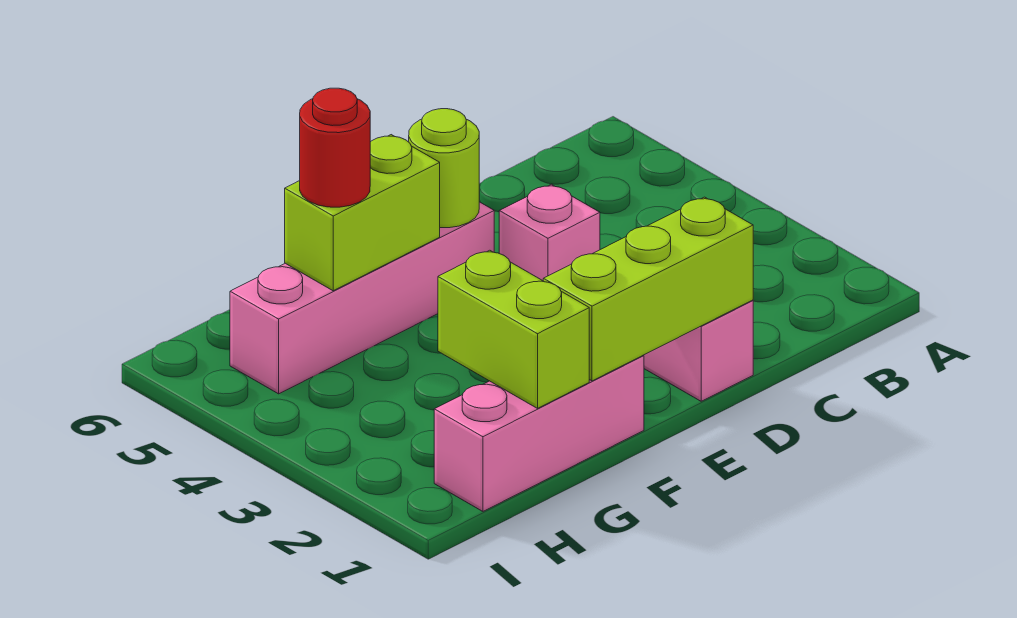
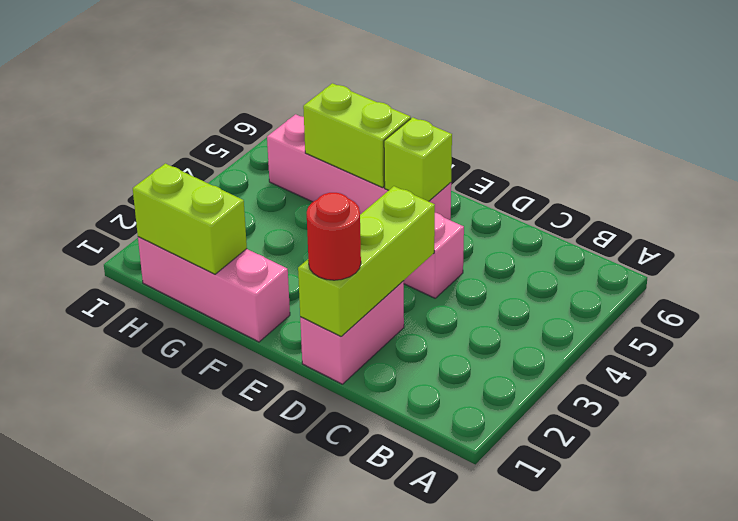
lime brick D1:F1 level 2 -> lime brick D1:D3 level 2
lime round brick E5 level 2 -> lime brick E5 level 2
lime brick G1:G2 level 2 -> lime brick G1:H1 level 2
red round brick G5 level 3 -> red round brick D1 level 3

